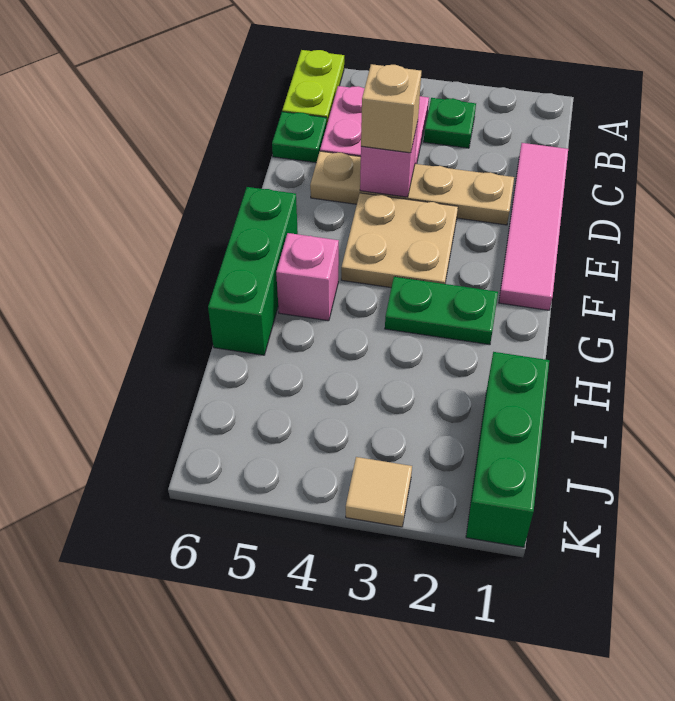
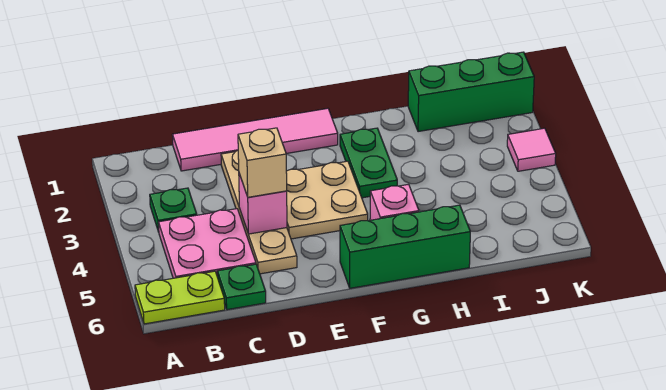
tan tile K3 level 1 -> pink tile K3 level 1

